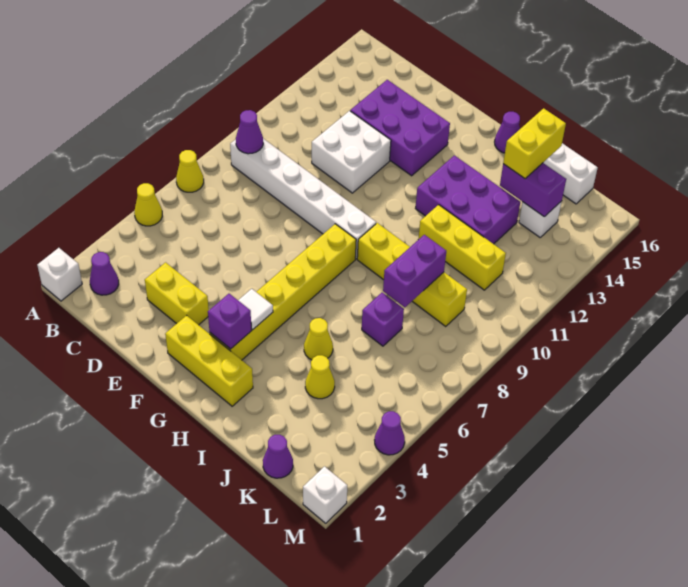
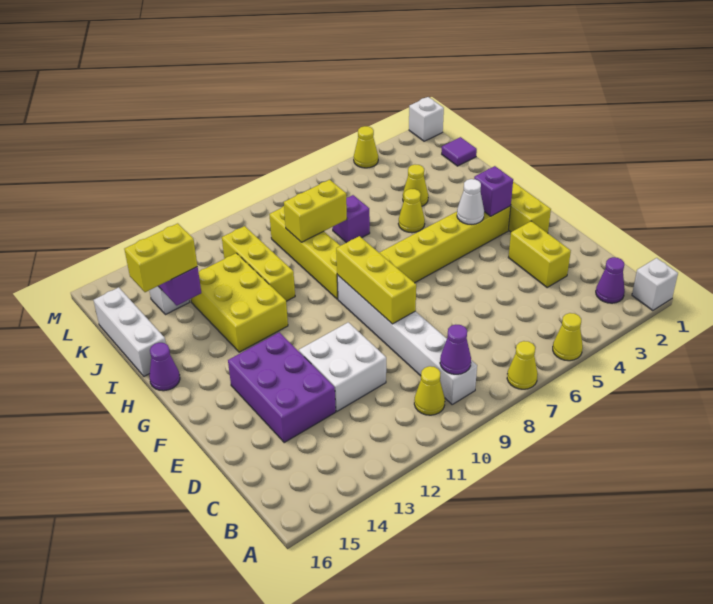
none -> yellow cone B10 level 1
none -> yellow brick E9:G9 level 2
white tile G4 level 2 -> white cone G4 level 2
purple brick H12:J13 level 1 -> yellow brick H12:J13 level 1
purple brick J8:J9 level 2 -> yellow brick J8:J9 level 2
purple cone K1 level 1 -> purple tile K1 level 1
purple cone M4 level 1 -> yellow cone M4 level 1

